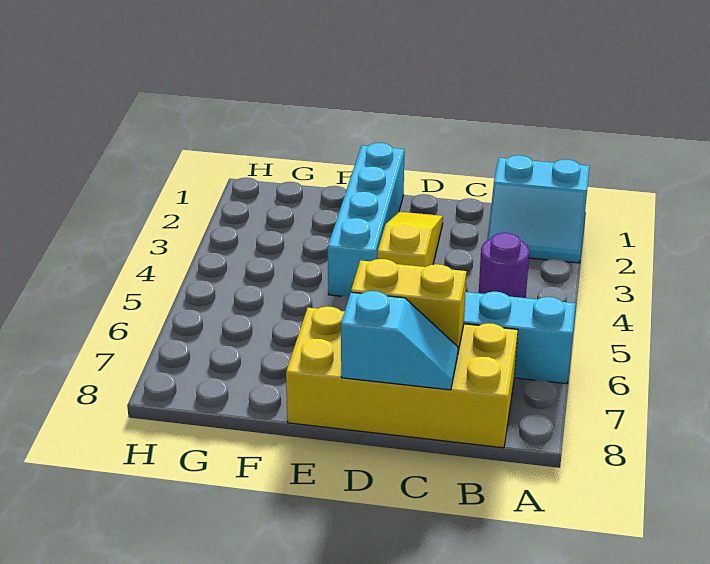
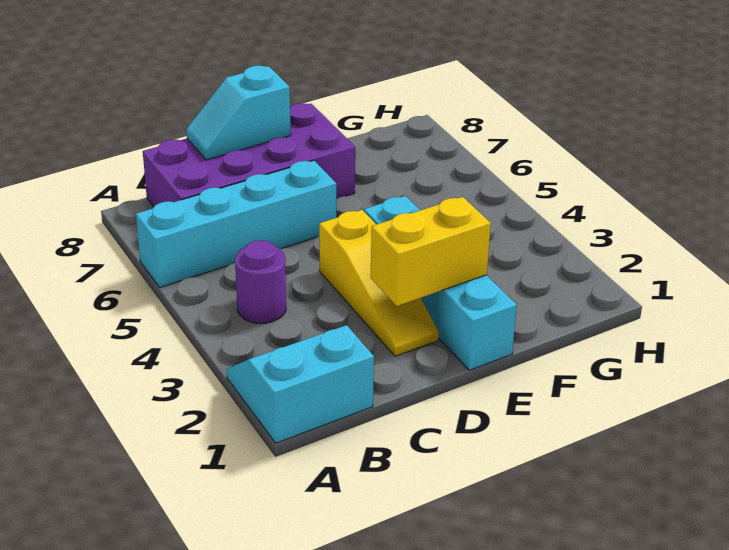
yellow brick B7:E8 level 1 -> purple brick B7:E8 level 1
yellow brick C7:D7 level 2 -> yellow brick D2:E2 level 2

